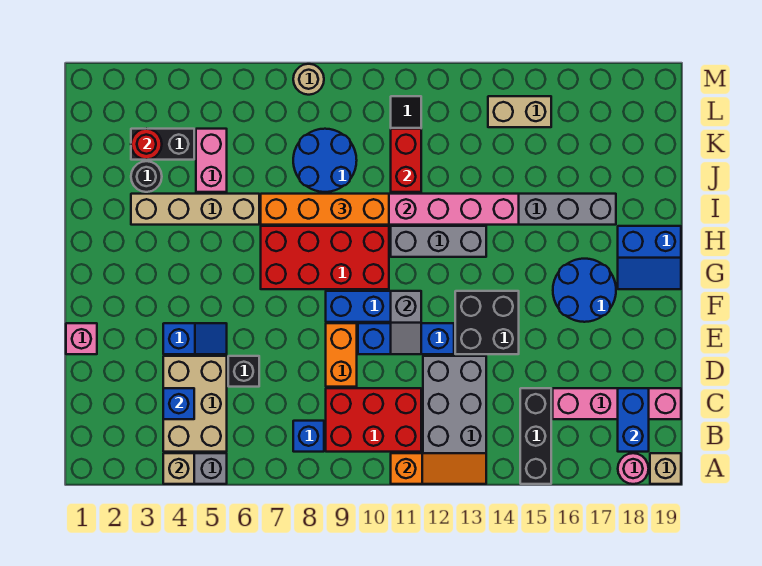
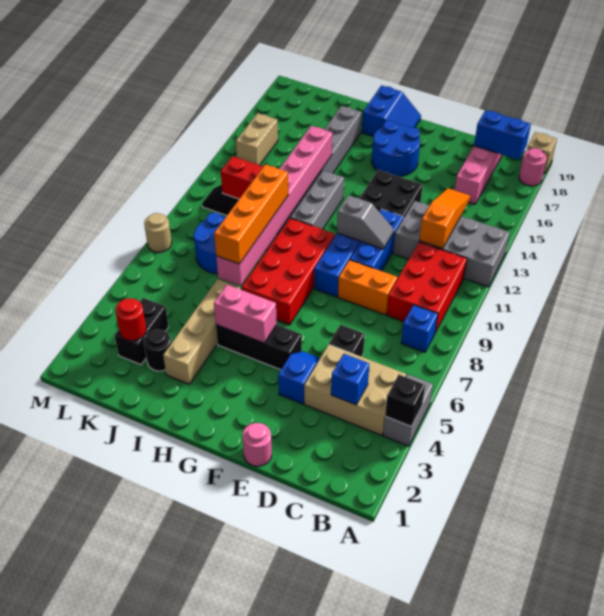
tan brick A4 level 2 -> black brick A4 level 2
orange slope A11:A13 level 2 top 11 -> orange slope C12:C14 level 2 top 12
black brick A15:C15 level 1 -> black brick F5:H5 level 1
pink brick E1 level 1 -> pink round brick E1 level 1
pink brick J5:K5 level 1 -> pink brick G5:H5 level 2

